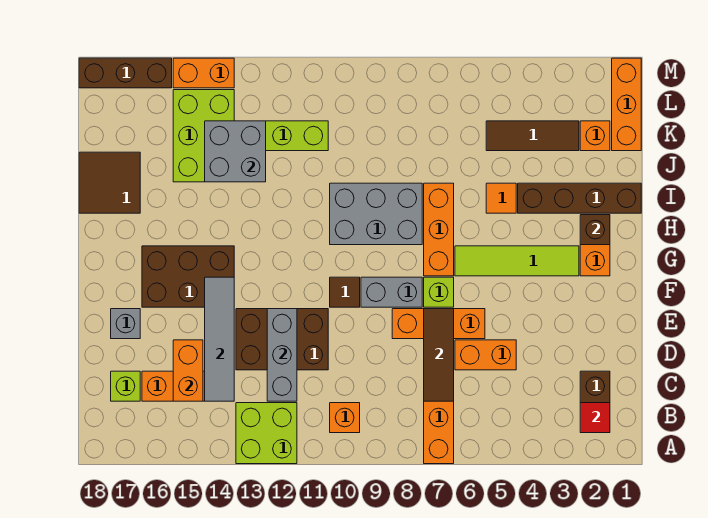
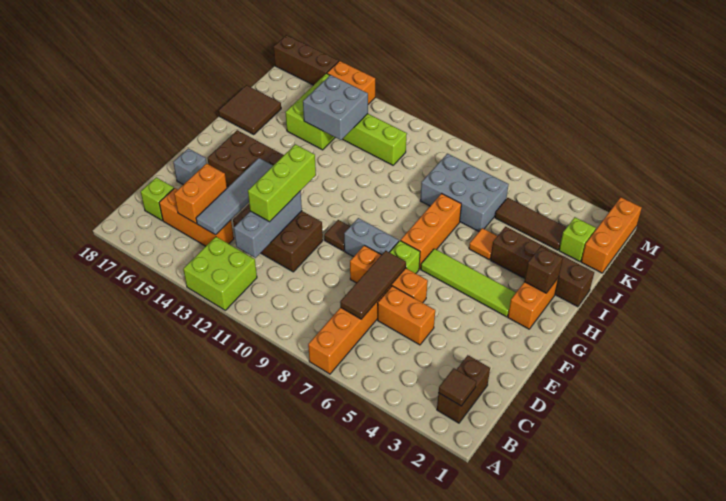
red tile B2 level 2 -> brown tile B2 level 2
orange brick B10 level 1 -> none
none -> lime brick D12:F12 level 3
grey brick H8:I10 level 1 -> grey brick J6:K8 level 1
orange brick K2 level 1 -> lime brick K2 level 1

